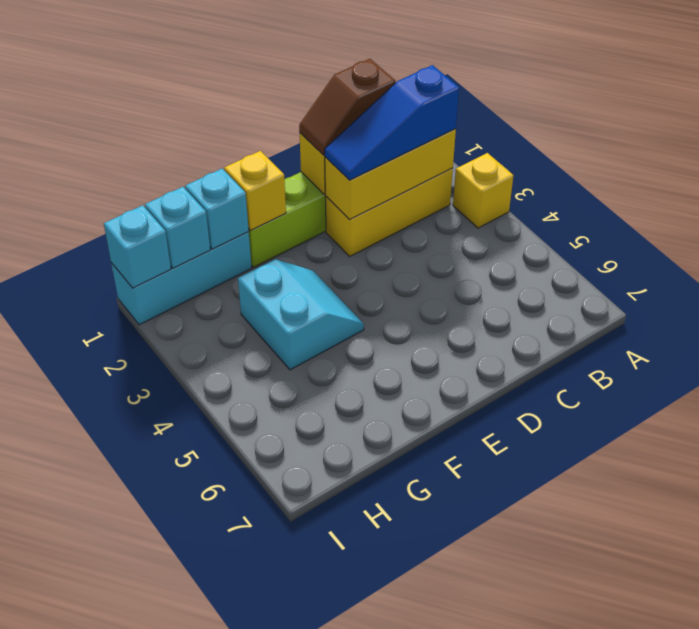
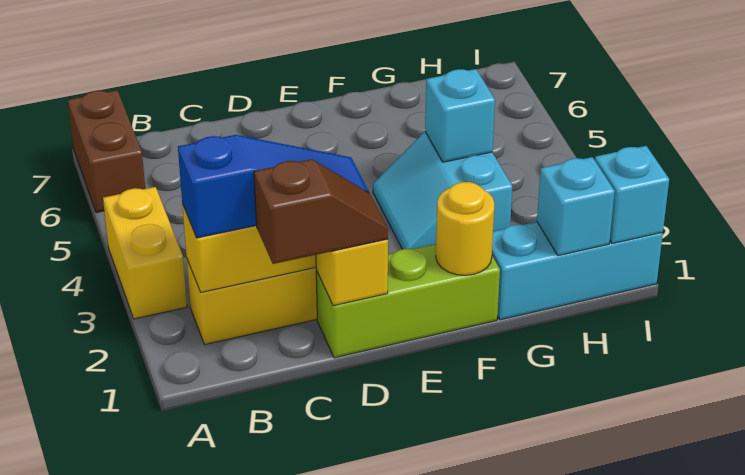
yellow brick A3 level 1 -> yellow brick A3:A4 level 1
none -> brown brick A6:A7 level 1
yellow brick F1 level 2 -> yellow round brick F1 level 2
cyan brick G1 level 2 -> cyan brick G4 level 2

